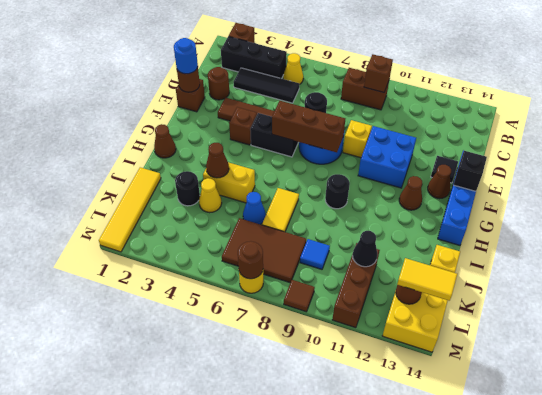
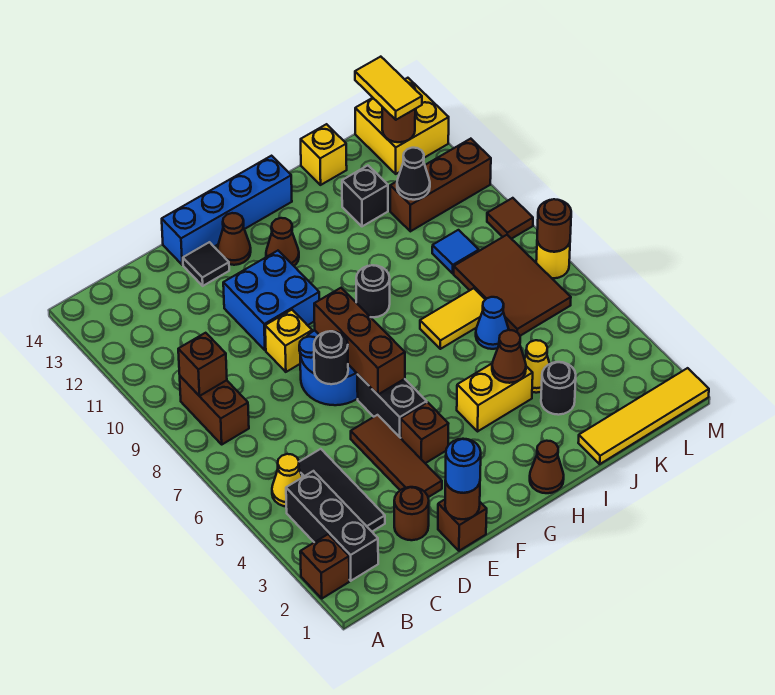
black brick F14 level 2 -> black brick J12 level 1
yellow brick I4:I5 level 1 -> yellow brick H4:I4 level 1

